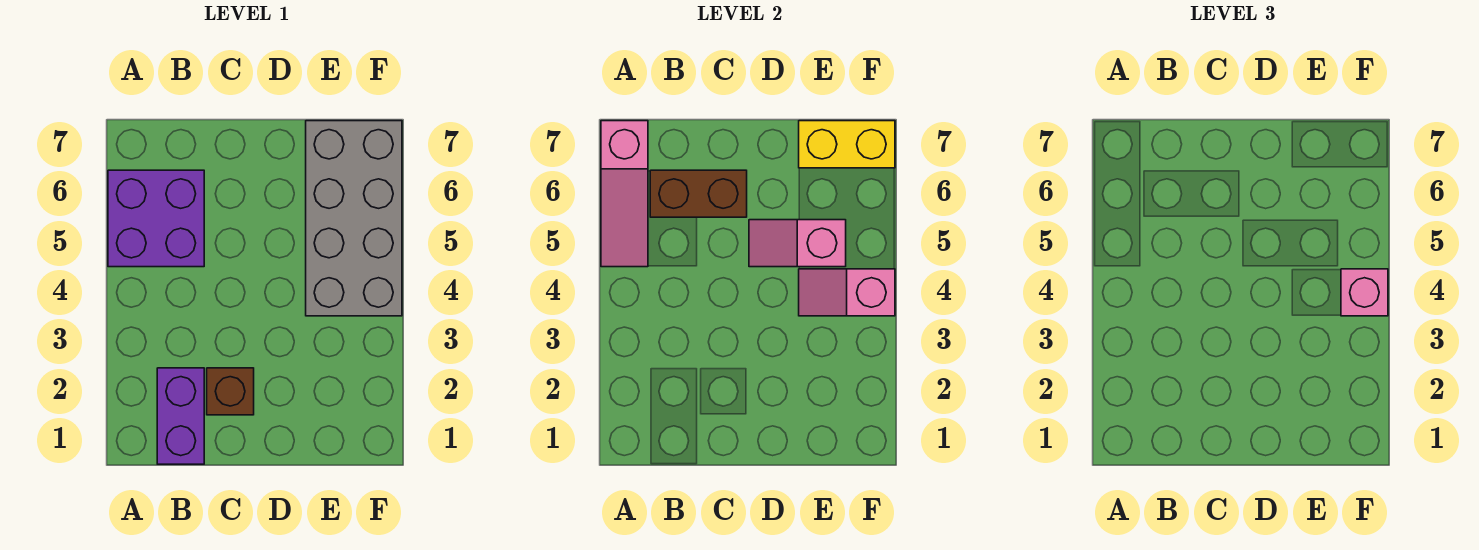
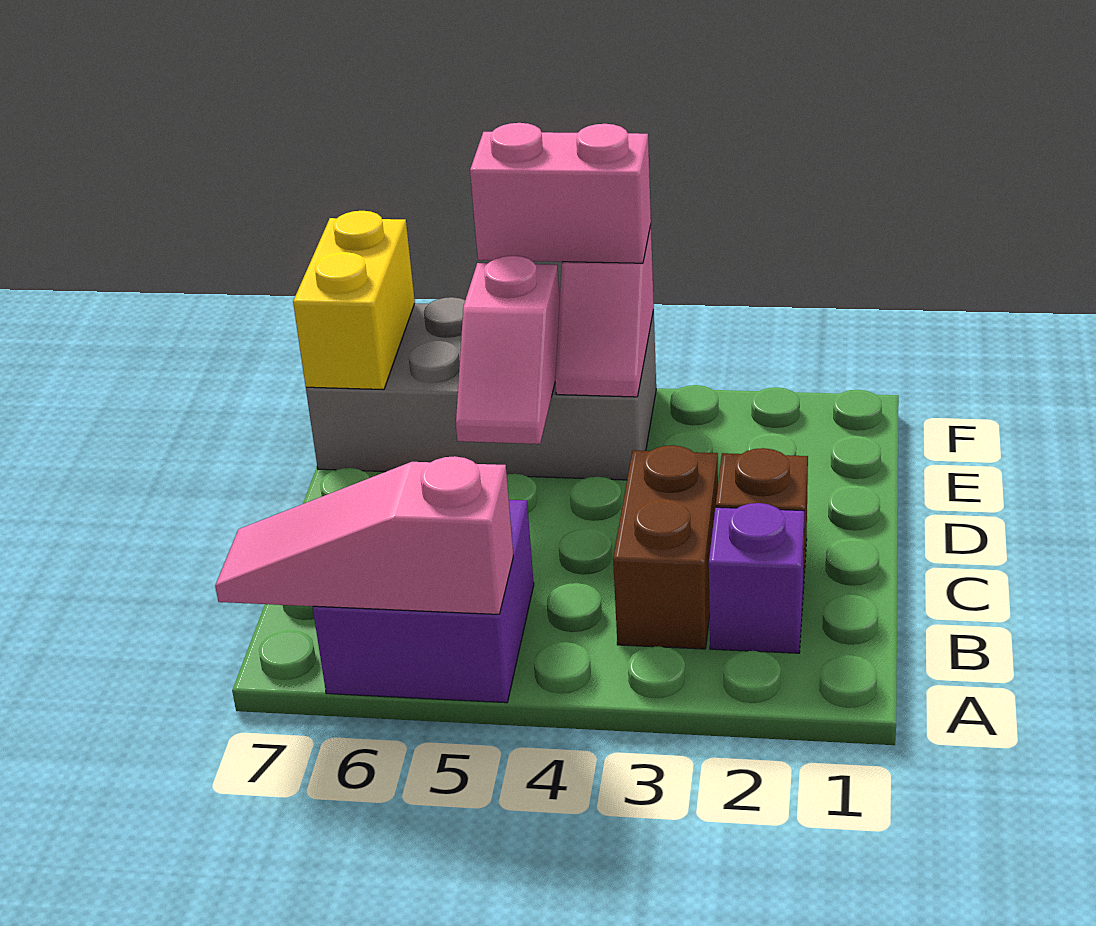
pink slope A5:A7 level 2 top 7 -> pink slope A5:A7 level 2 top 5
purple brick B1:B2 level 1 -> purple brick B2 level 1
brown brick B6:C6 level 2 -> brown brick B3:C3 level 1
pink brick F4 level 3 -> pink brick F4:F5 level 3

